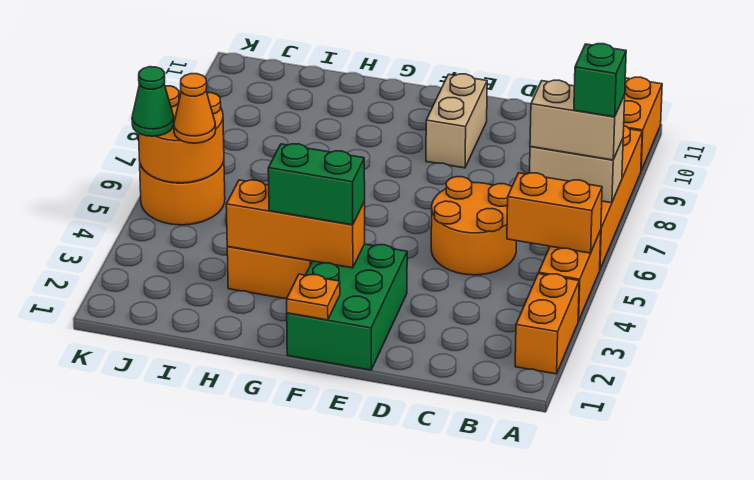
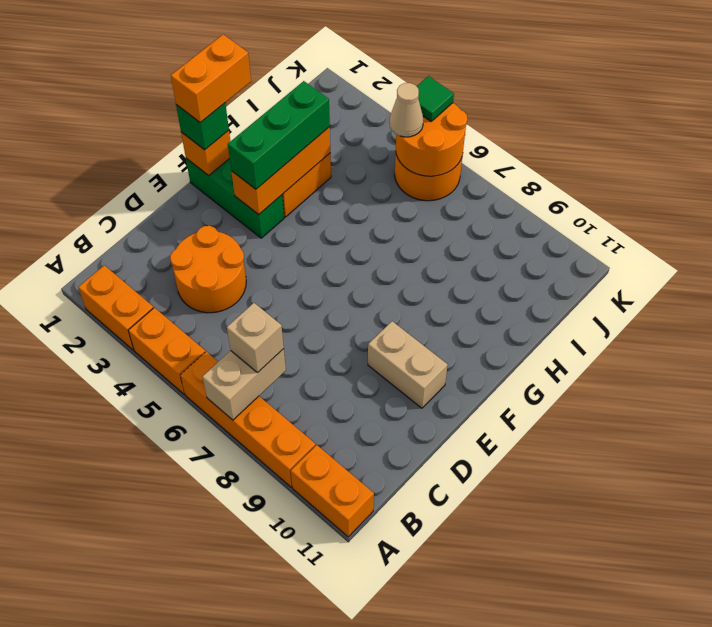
orange brick A5:B5 level 2 -> orange brick F1:G1 level 4
tan brick A7:B7 level 3 -> tan brick B7 level 3
green brick A7 level 4 -> green brick F1 level 3
orange round brick C5:D6 level 1 -> orange round brick C3:D4 level 1
green brick E1:F3 level 1 -> green brick F1:F3 level 1
orange plate F1 level 2 -> orange brick F1 level 2
green brick F3:G3 level 3 -> green brick F3:H3 level 3
orange cone J5 level 3 -> tan cone J5 level 3
green cone K5 level 3 -> green tile K5 level 3

